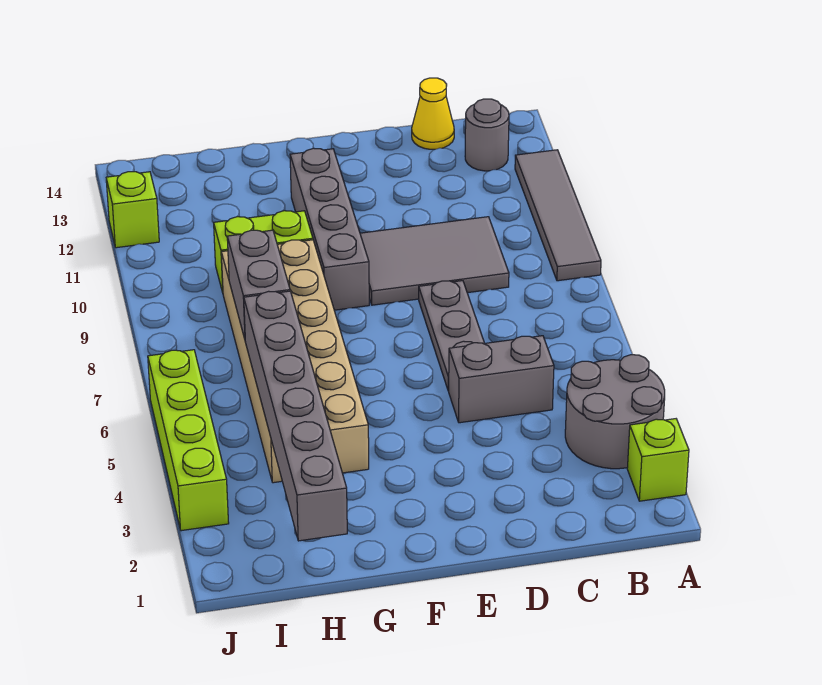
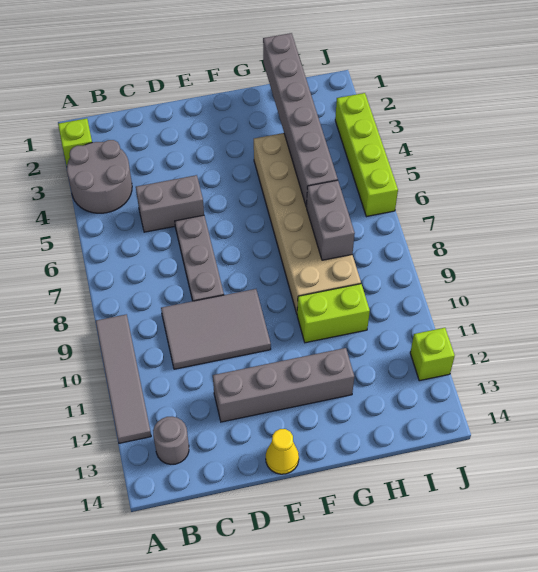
yellow cone C14 level 1 -> yellow cone E14 level 1
grey brick F9:F12 level 1 -> grey brick D12:G12 level 1

